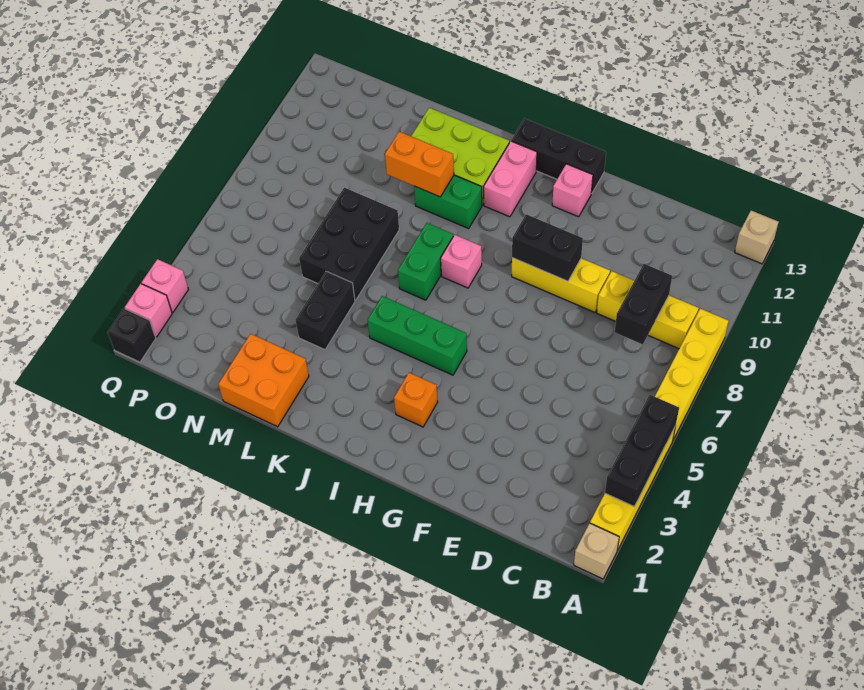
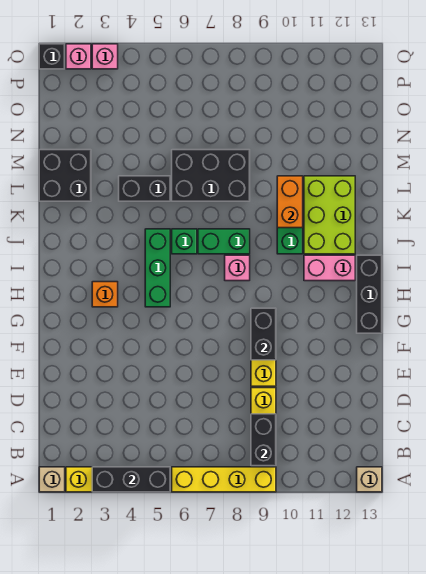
black brick C8:C9 level 2 -> black brick B9:C9 level 2
pink brick G12 level 1 -> none
none -> green brick J6 level 1
orange brick L1:M2 level 1 -> black brick L1:M2 level 1

